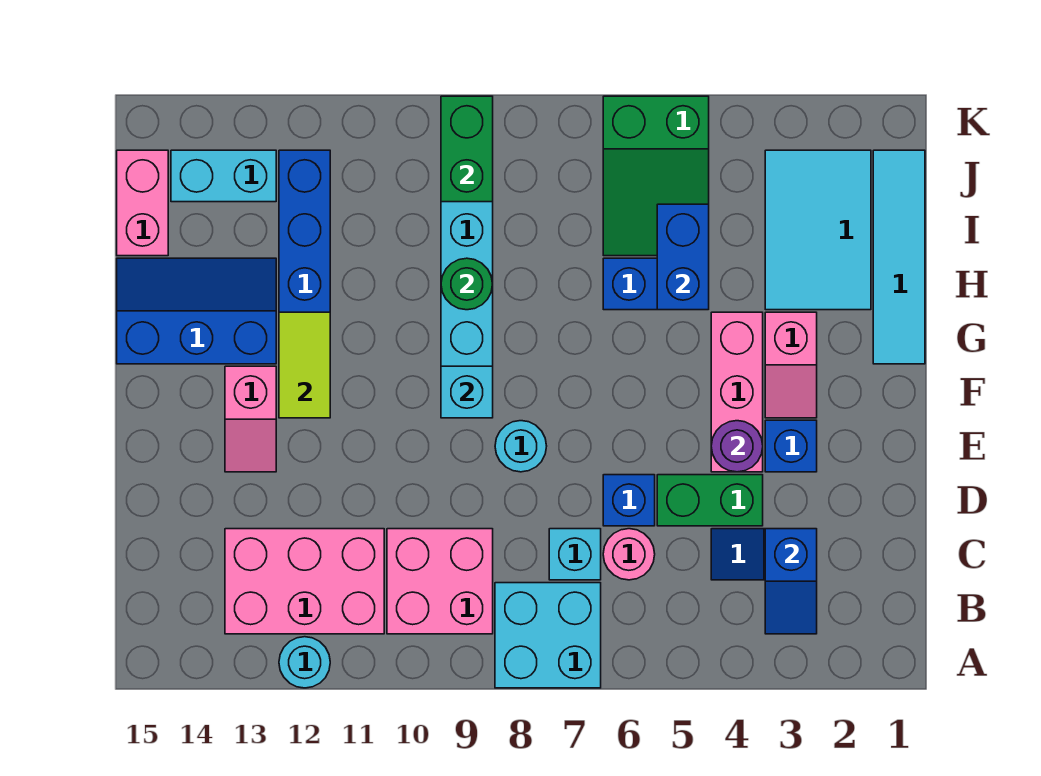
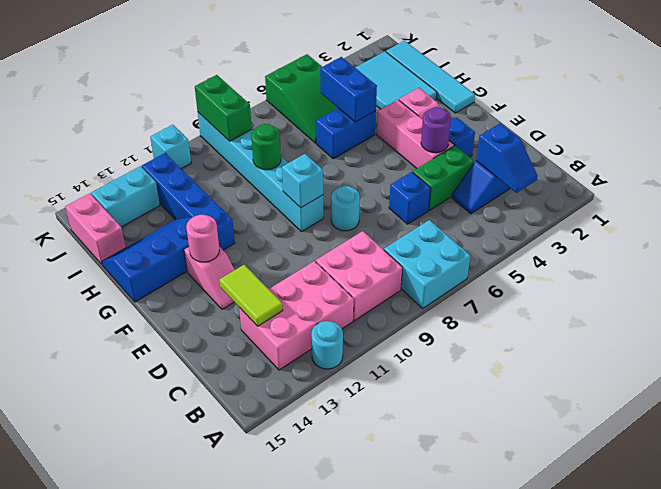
pink round brick C6 level 1 -> pink round brick F13 level 2
cyan brick C7 level 1 -> cyan brick K11 level 1
lime tile F12:G12 level 2 -> lime tile C13:D13 level 2

